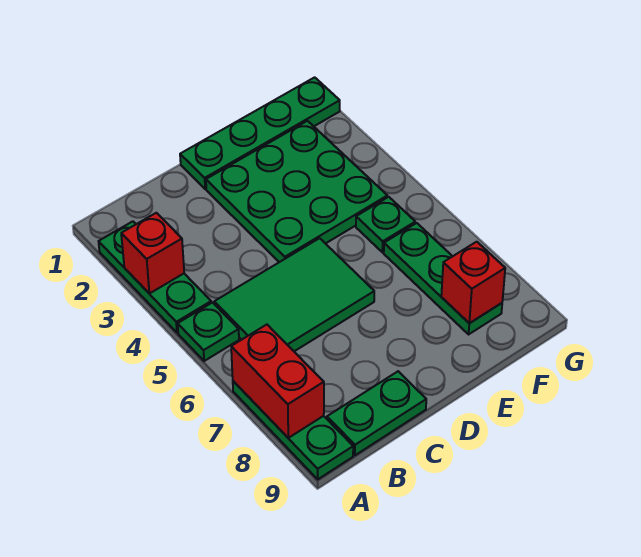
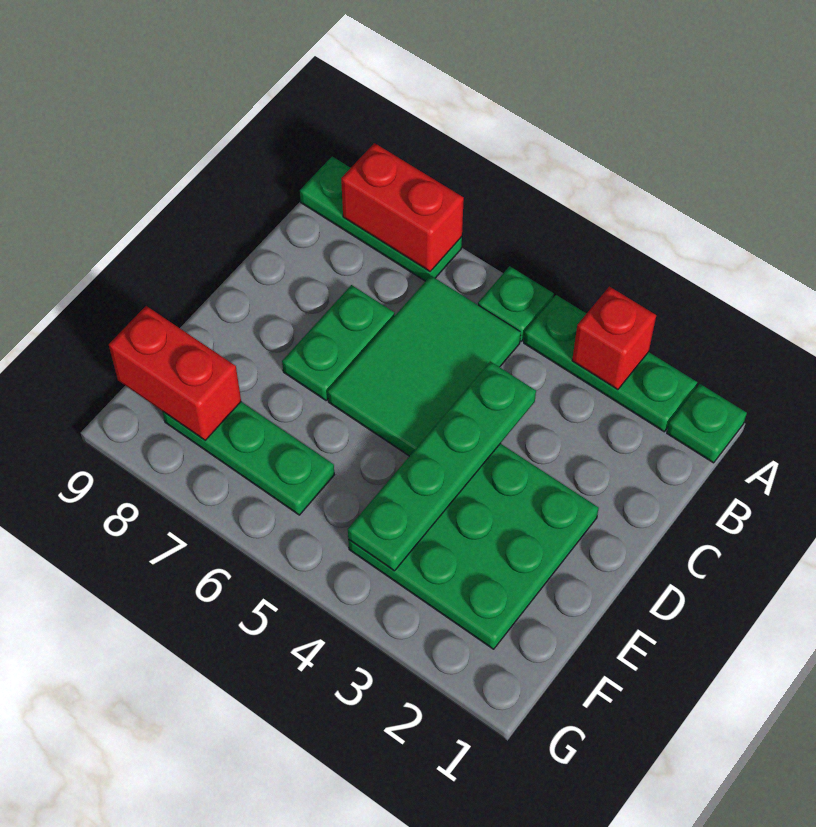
green plate B9:C9 level 1 -> green plate C7:D7 level 1
green plate D1:G1 level 1 -> green plate C4:F4 level 2
green plate F5 level 1 -> green plate A1 level 1
red brick F8 level 2 -> red brick F8:F9 level 2

